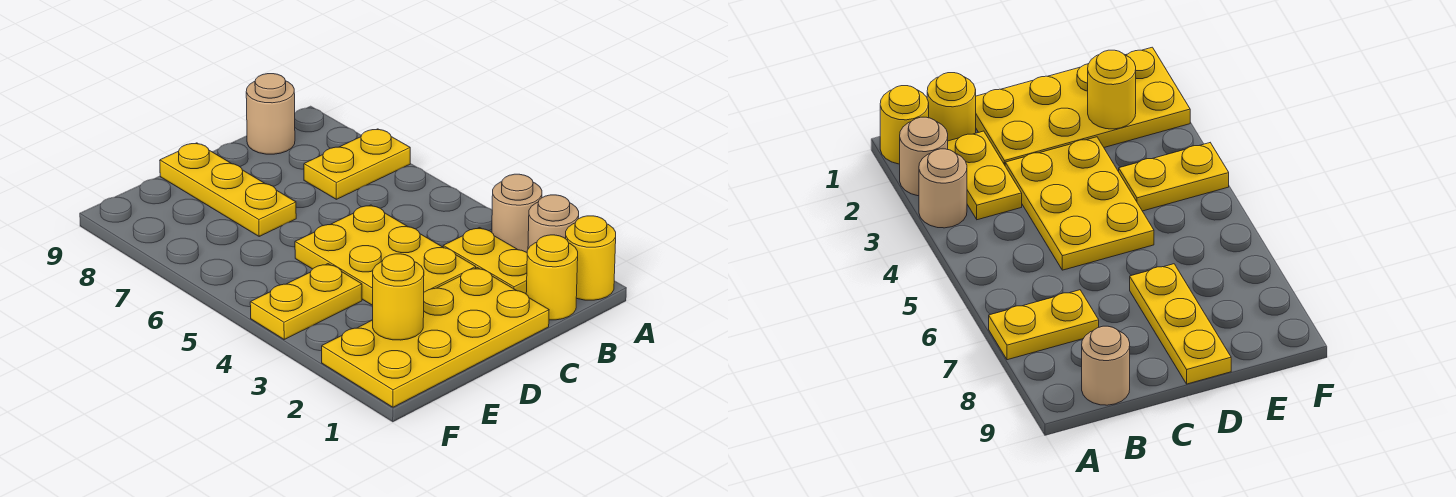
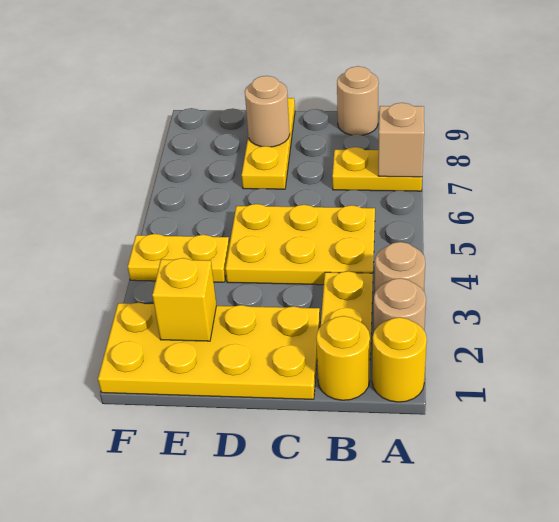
none -> tan brick A7 level 2
yellow plate C3:D5 level 1 -> yellow plate B4:D5 level 1
none -> tan round brick D8 level 2
yellow round brick E2 level 2 -> yellow brick E2 level 2

